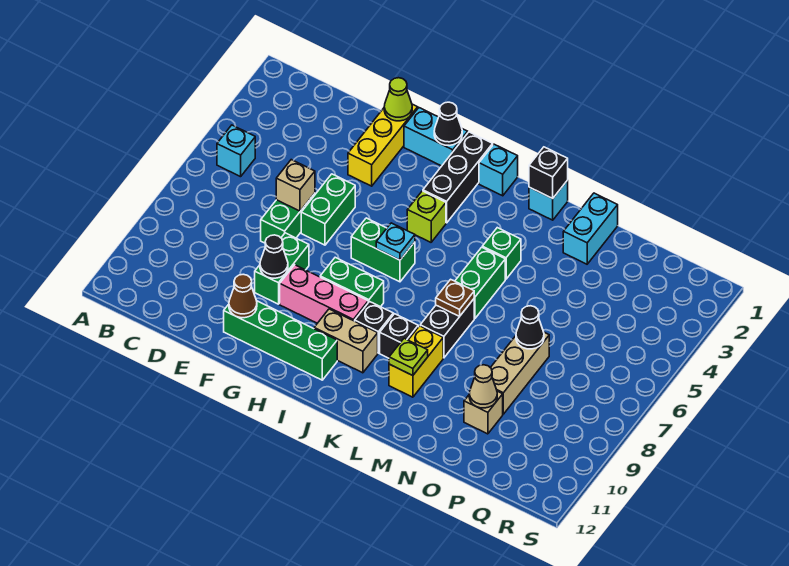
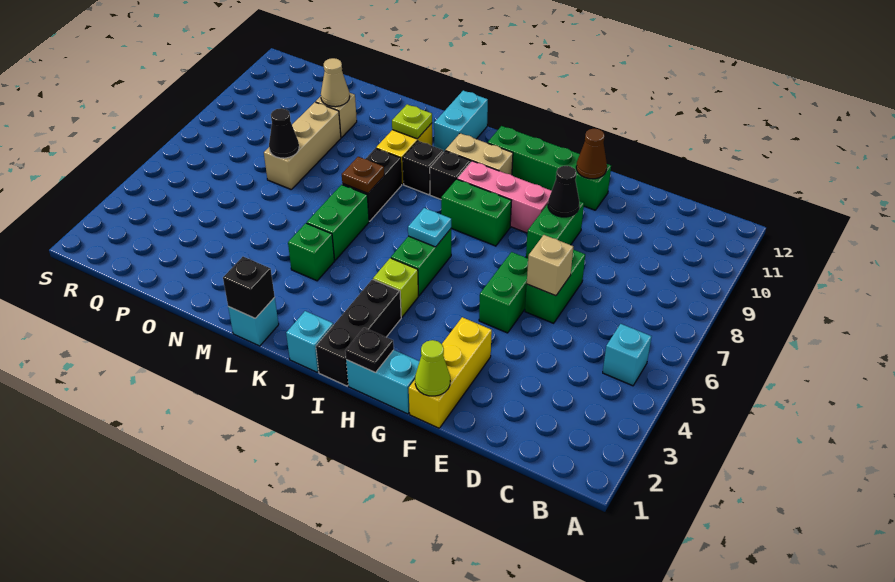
black cone H1 level 2 -> black plate H1 level 2
green brick H6:I6 level 1 -> green brick I5:I6 level 1
cyan brick N1:N2 level 1 -> cyan brick K11:K12 level 1

